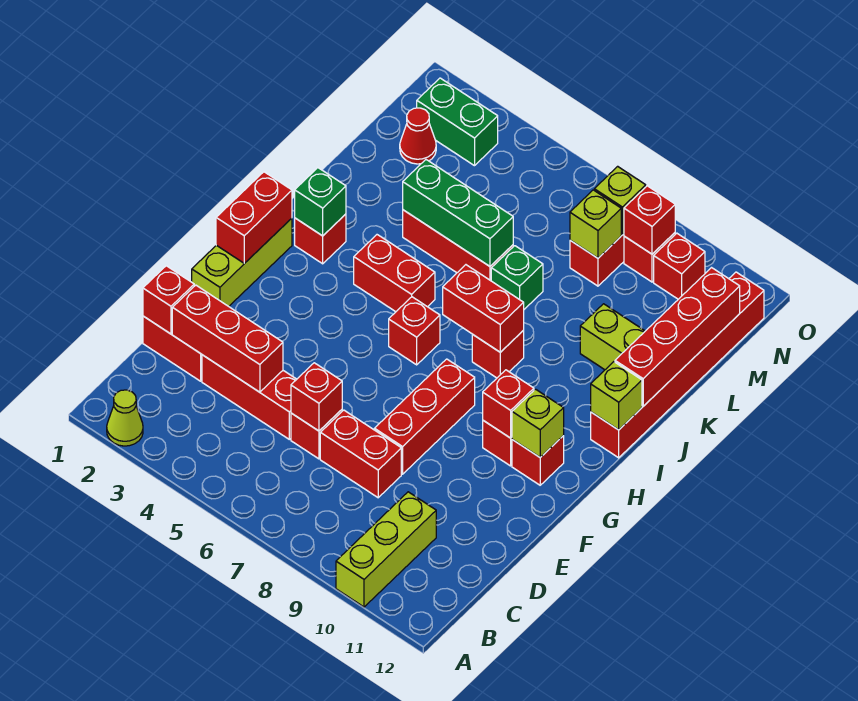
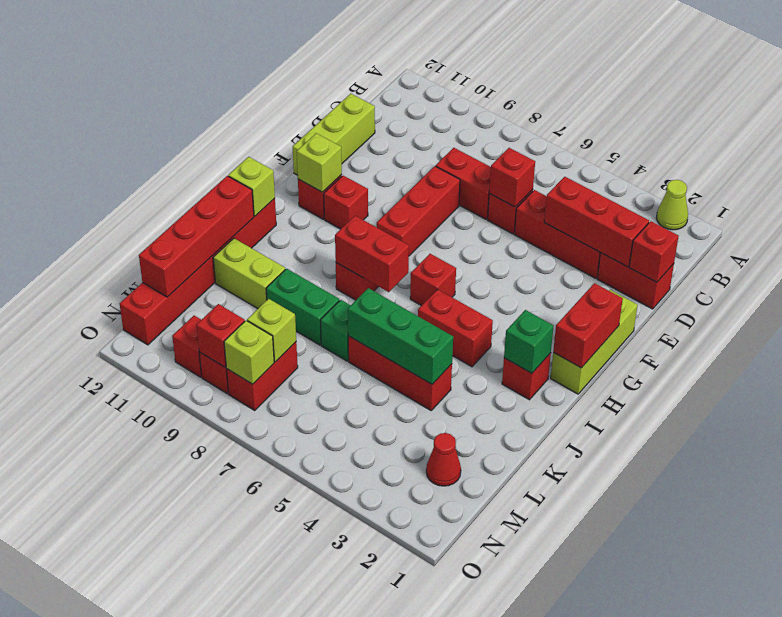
lime brick A10:C10 level 1 -> lime brick D12:F12 level 1
red brick G10 level 2 -> none
green brick N2:N3 level 1 -> green brick K8:K9 level 1

